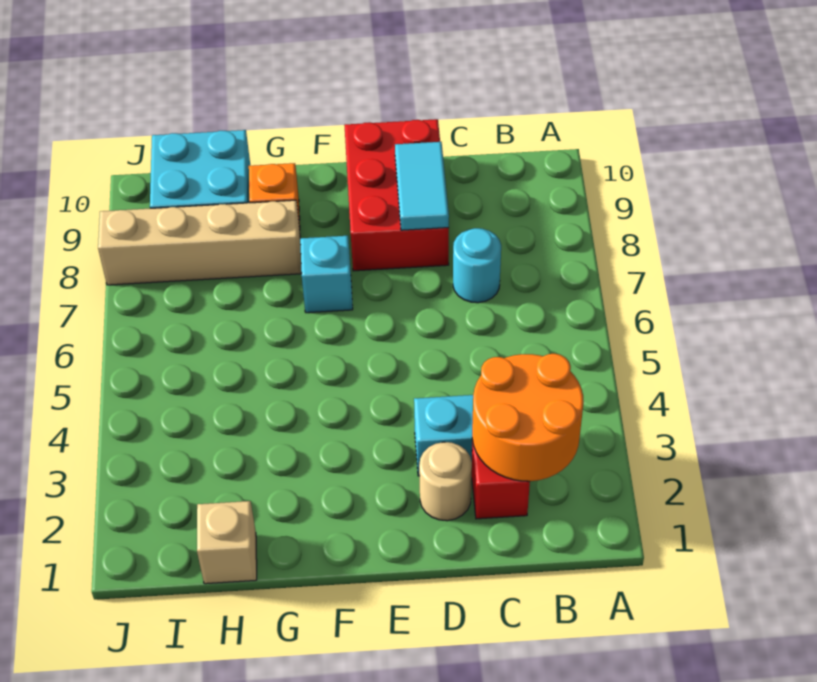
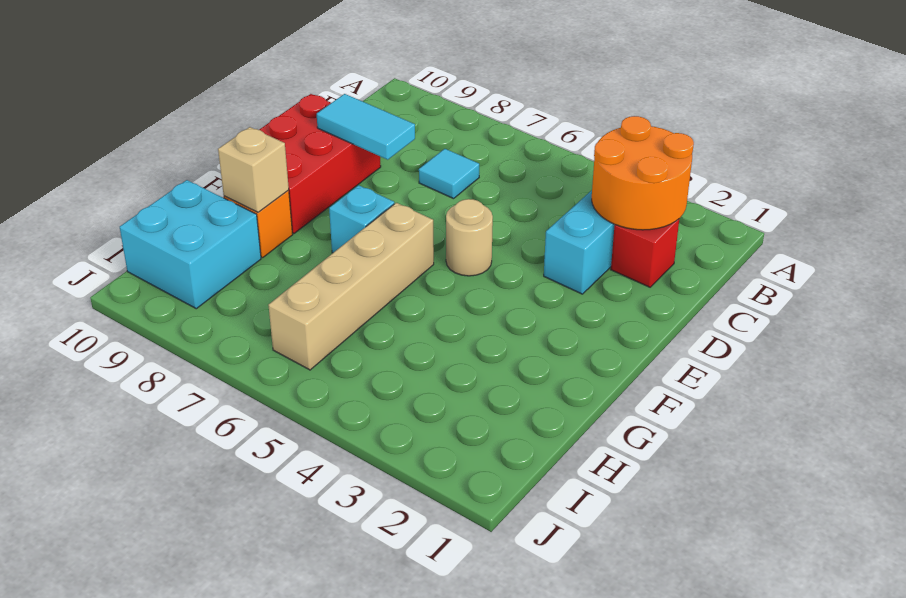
cyan round brick C7 level 1 -> cyan tile C7 level 1
tan round brick D2 level 1 -> tan round brick E5 level 1
red brick D8:E10 level 1 -> red brick D9:F10 level 1
tan brick G8:J8 level 1 -> tan brick F6:I6 level 1
tan brick H1 level 1 -> tan brick G9 level 2

